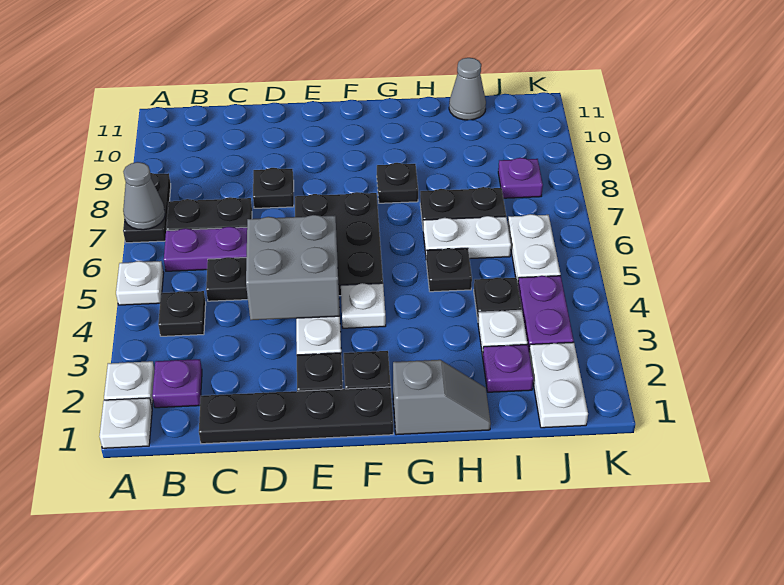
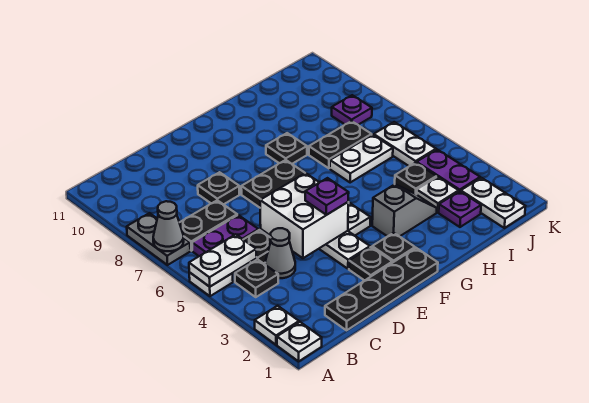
none -> white plate A5:B5 level 2
black plate A7:A8 level 1 -> grey plate A7:A8 level 1
purple plate B2 level 1 -> purple plate E4 level 3
grey brick D4:E5 level 2 -> white brick D4:E5 level 2
grey slope G1:H1 level 1 top G -> grey slope G3:H3 level 1 top G
black plate H5 level 1 -> none
grey cone I11 level 1 -> grey cone C4 level 1

